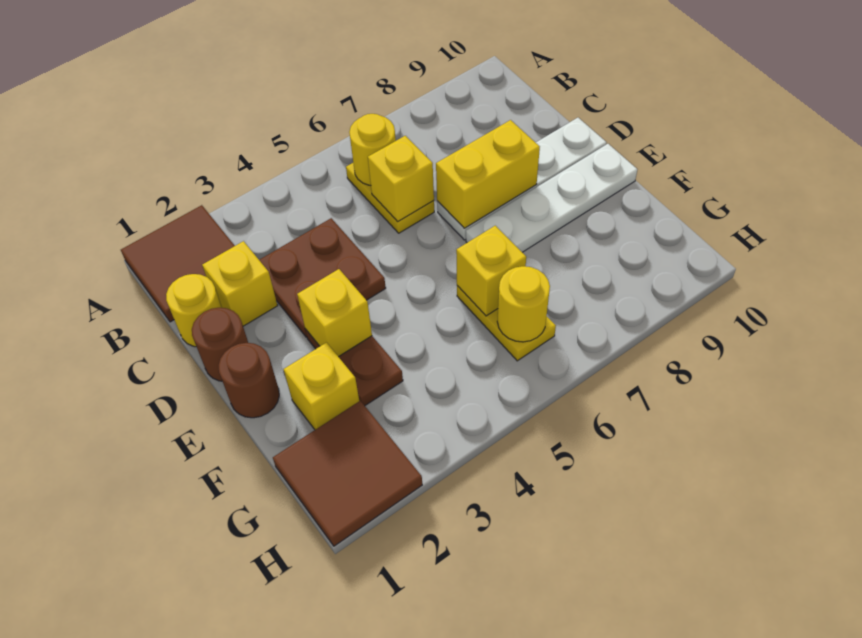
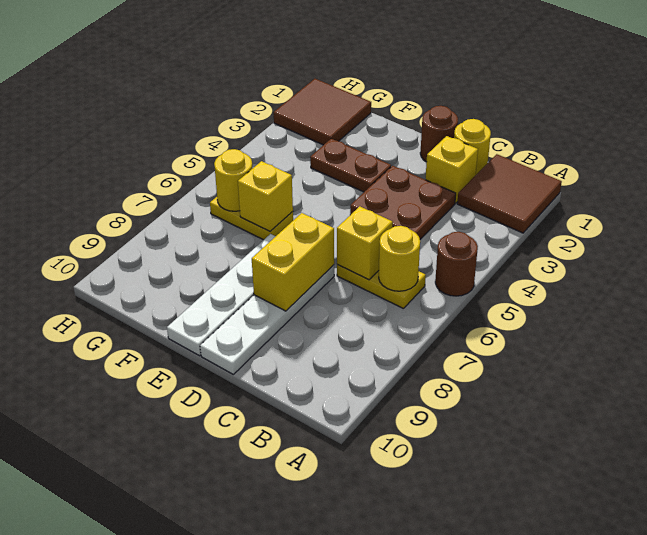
brown round brick E1 level 1 -> brown round brick A5 level 1
yellow brick E3 level 2 -> none
yellow brick F2 level 1 -> none

